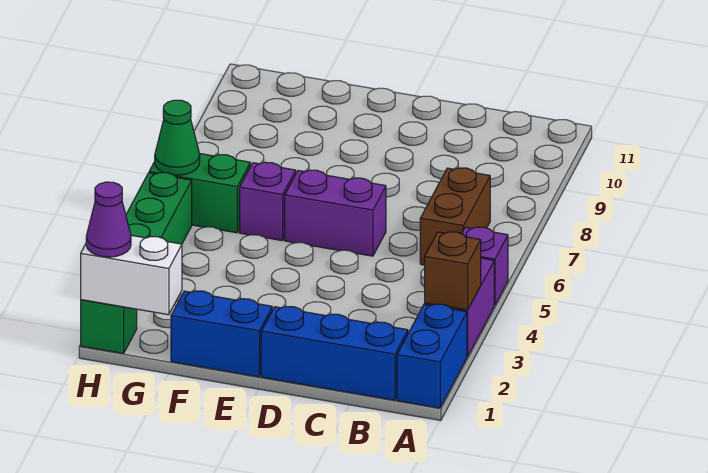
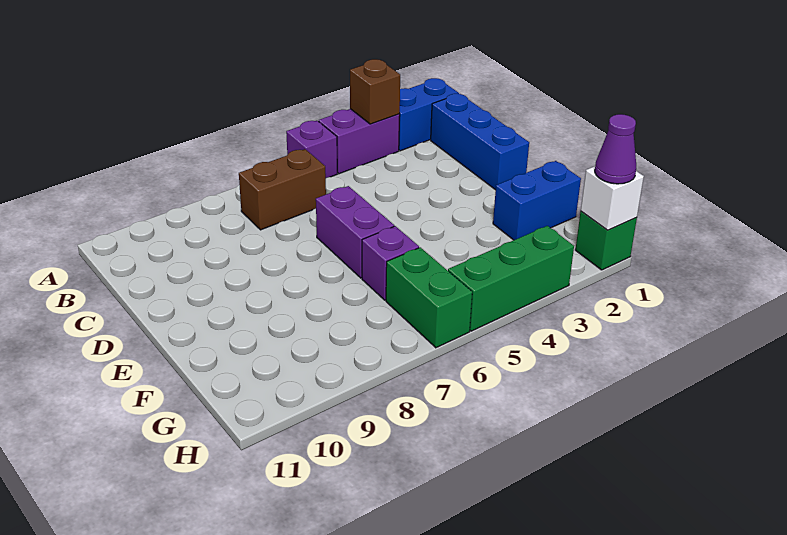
blue brick E1:F1 level 1 -> blue brick F1:F2 level 1
white brick G1:H1 level 2 -> white brick H1 level 2
green cone H6 level 2 -> none

